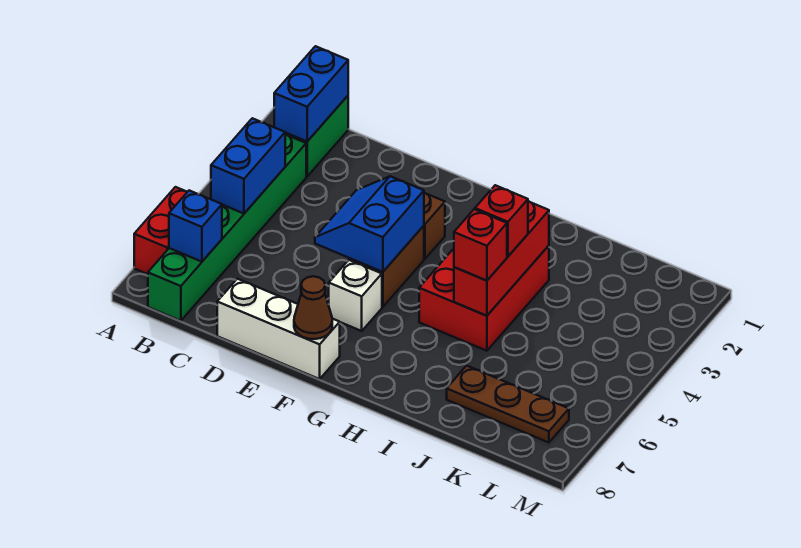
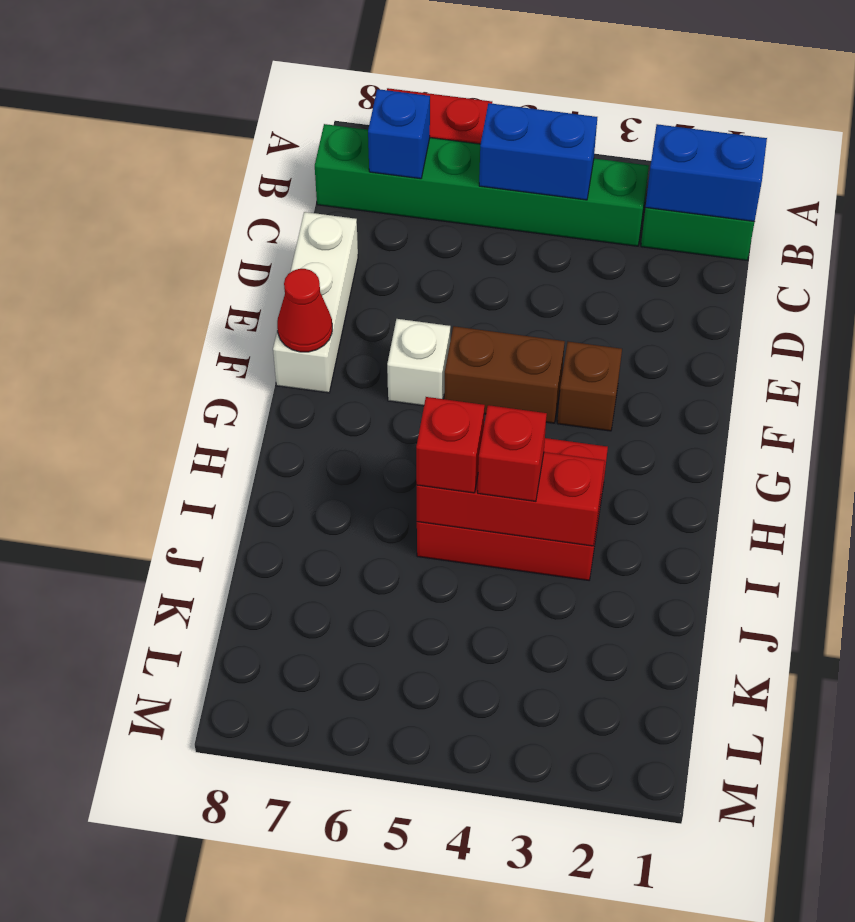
blue slope E4:F5 level 2 top F -> none
brown cone F8 level 2 -> red cone F8 level 2
brown plate J7:L7 level 1 -> none

